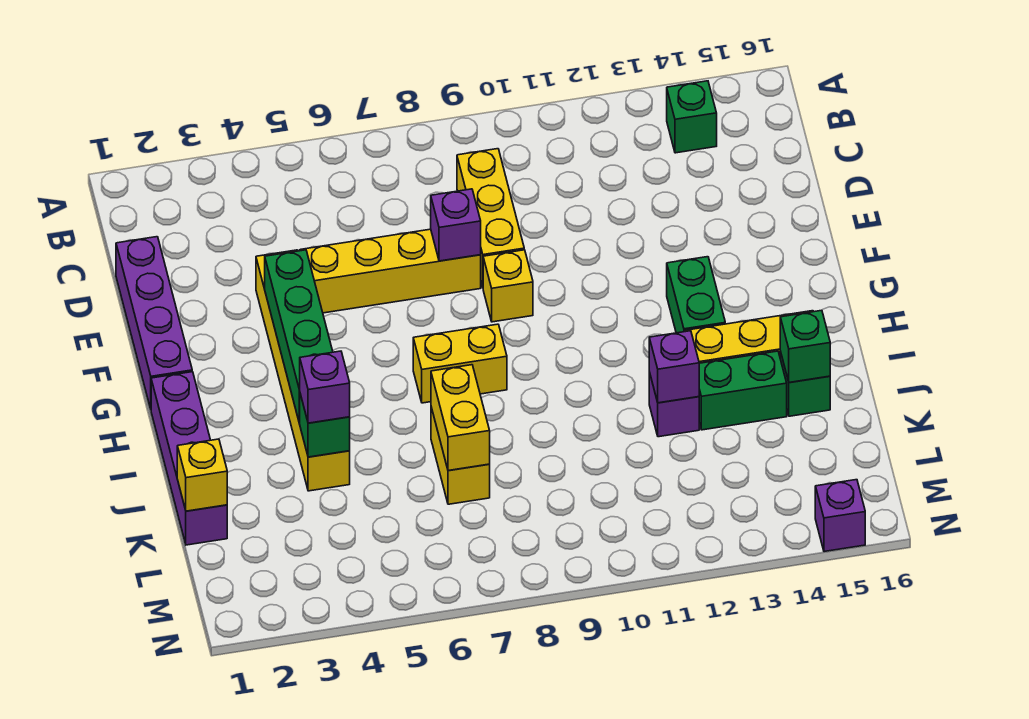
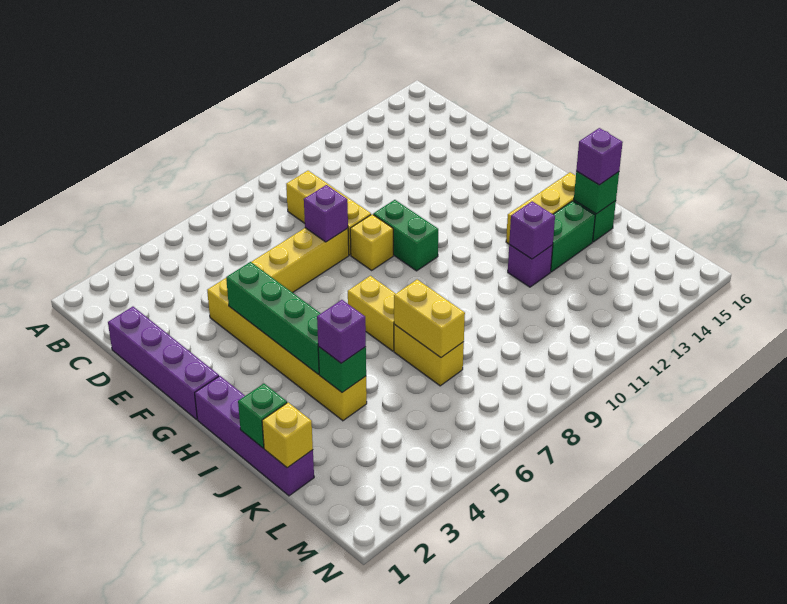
green brick B14 level 1 -> green brick J1 level 2
green brick G13:H13 level 1 -> green brick F10:G10 level 1
yellow brick H7:H8 level 1 -> yellow brick H7:I7 level 1
purple brick N15 level 1 -> purple brick J15 level 3

